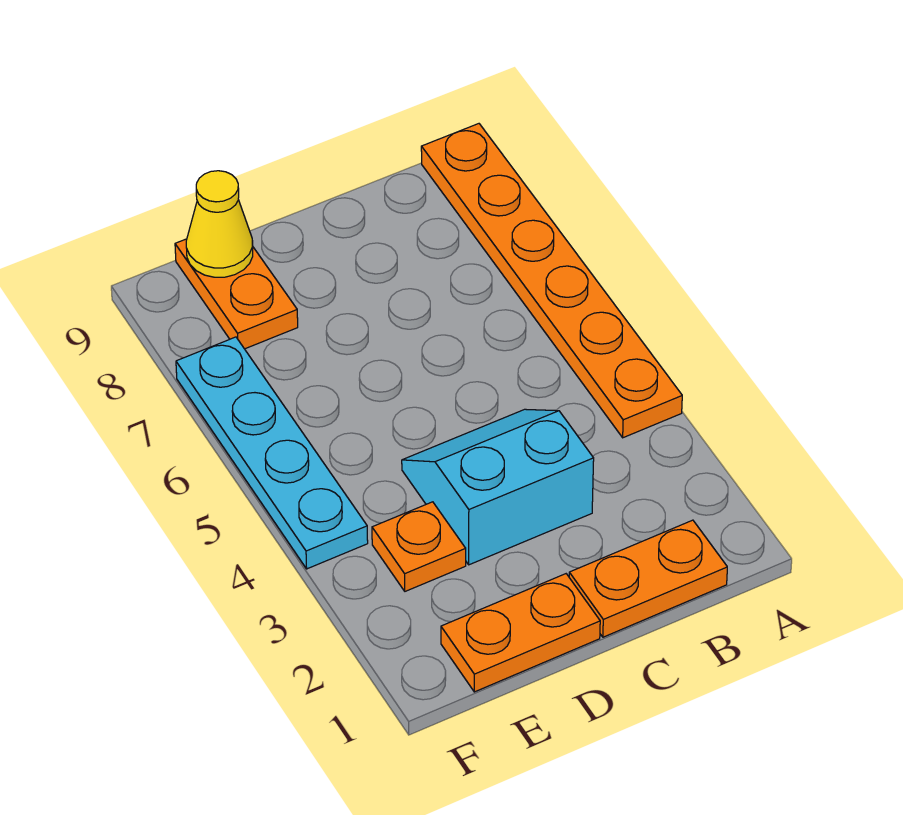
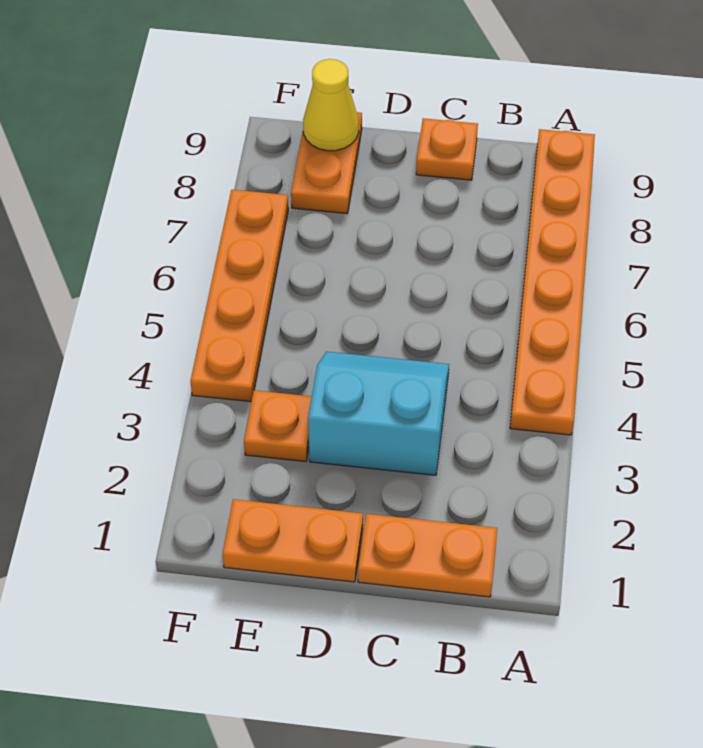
none -> orange plate C9 level 1
cyan plate F4:F7 level 1 -> orange plate F4:F7 level 1

